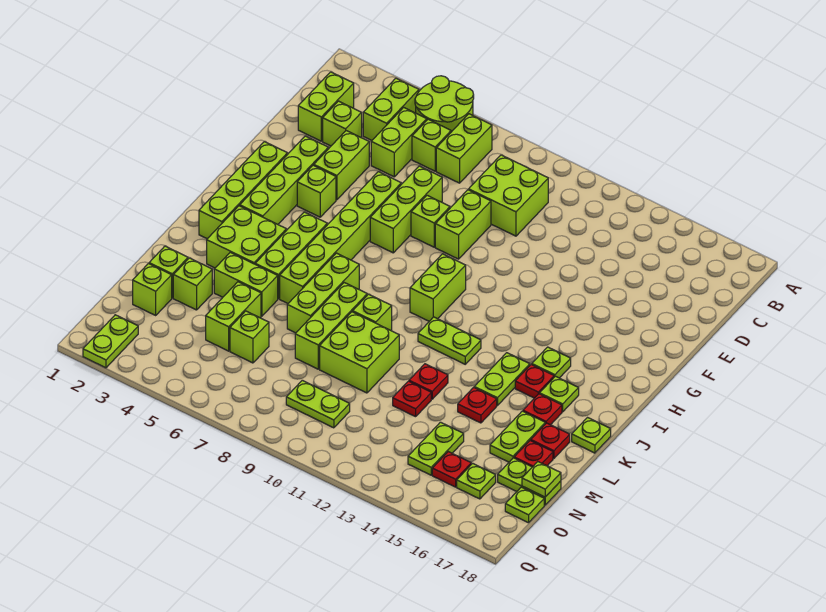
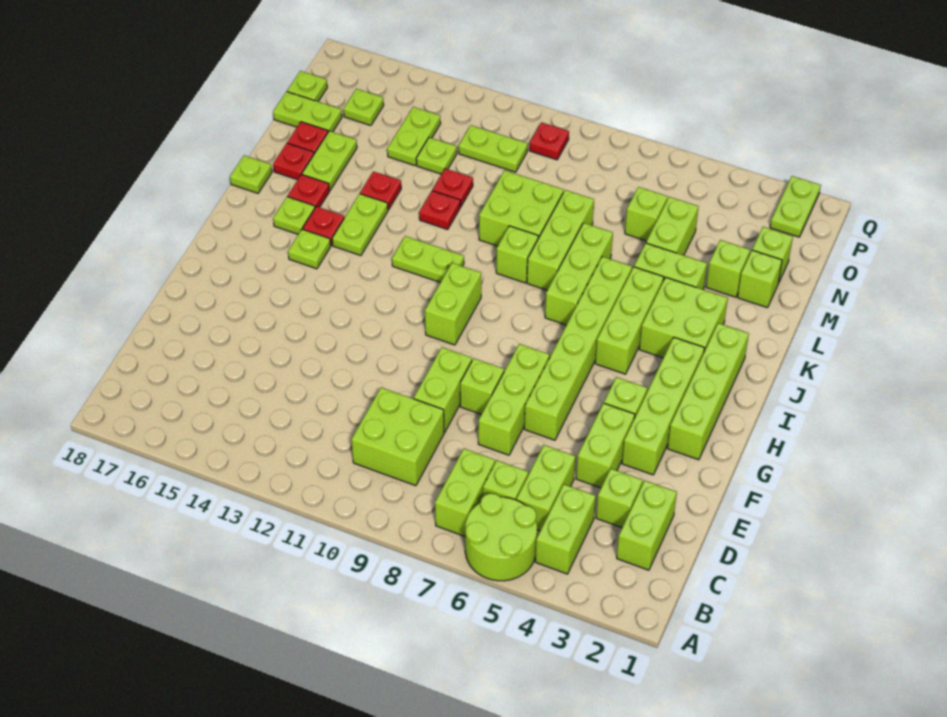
lime plate N18 level 2 -> lime plate N13 level 1
lime plate O9:O10 level 1 -> lime plate O11:O12 level 1
red plate O15 level 1 -> red plate P10 level 1

